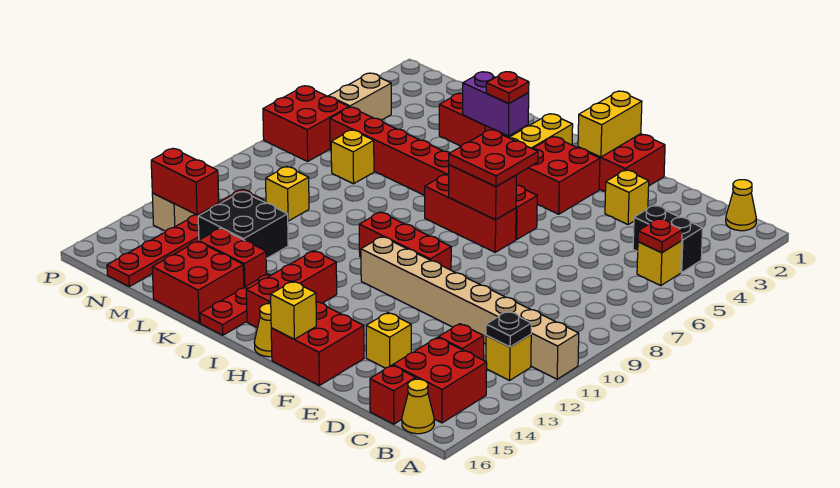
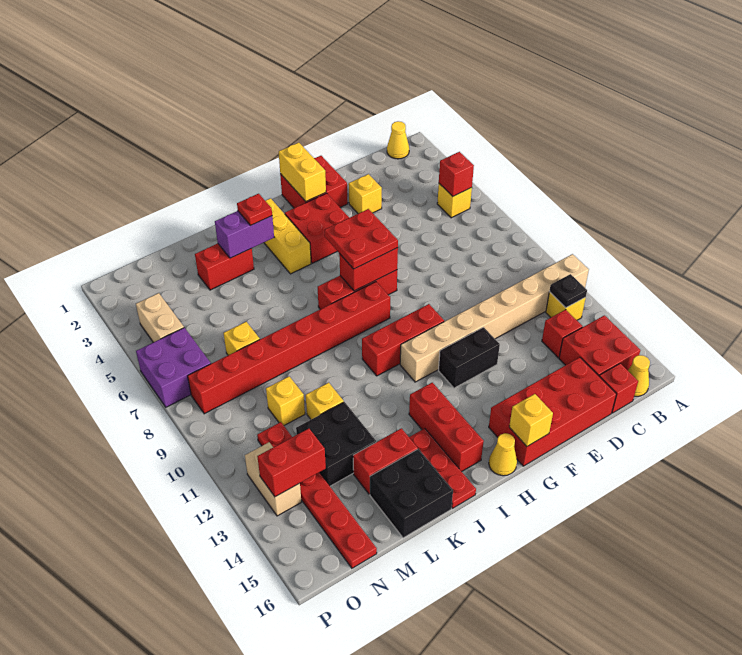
black brick B4:C4 level 1 -> black brick F12:G12 level 1
red plate B5 level 2 -> red brick B5 level 2
yellow brick E14 level 1 -> yellow brick L11 level 1
red brick F15:G16 level 1 -> red brick D15:G16 level 1
red brick G6:N6 level 1 -> red brick H8:O8 level 1
red brick K15:L16 level 1 -> black brick K15:L16 level 1
red brick O6:P7 level 1 -> purple brick O6:P7 level 1

